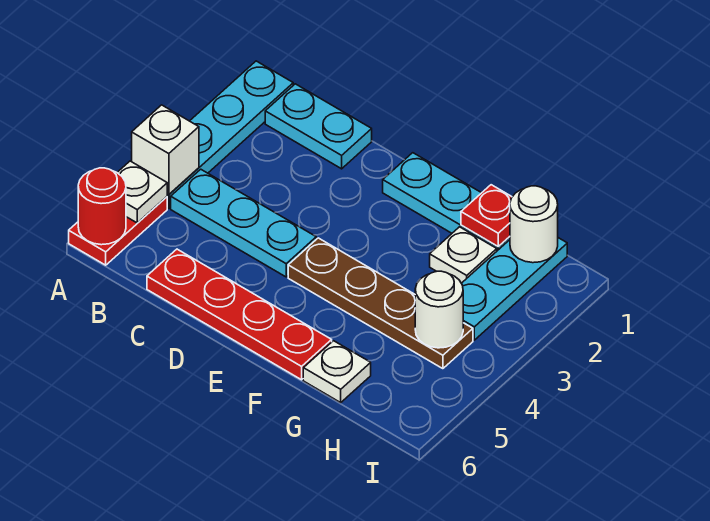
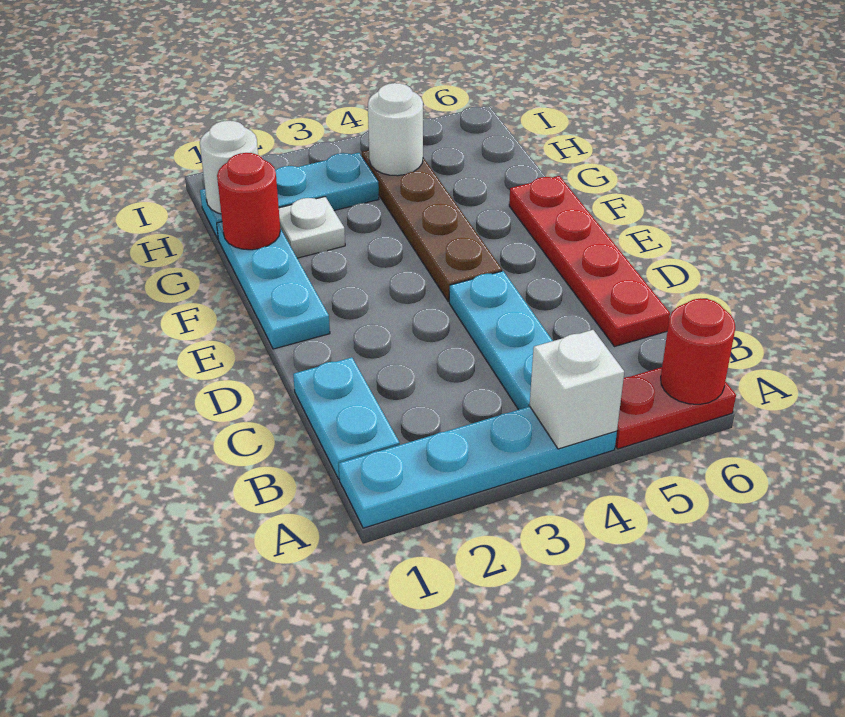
white plate A5 level 2 -> none
red plate G1 level 2 -> red round brick G1 level 2
white plate G6 level 1 -> none

